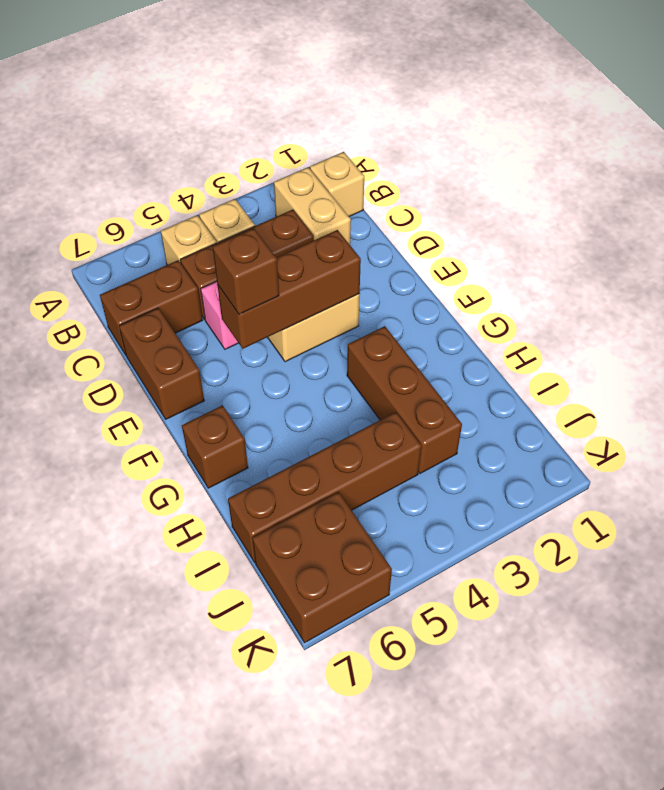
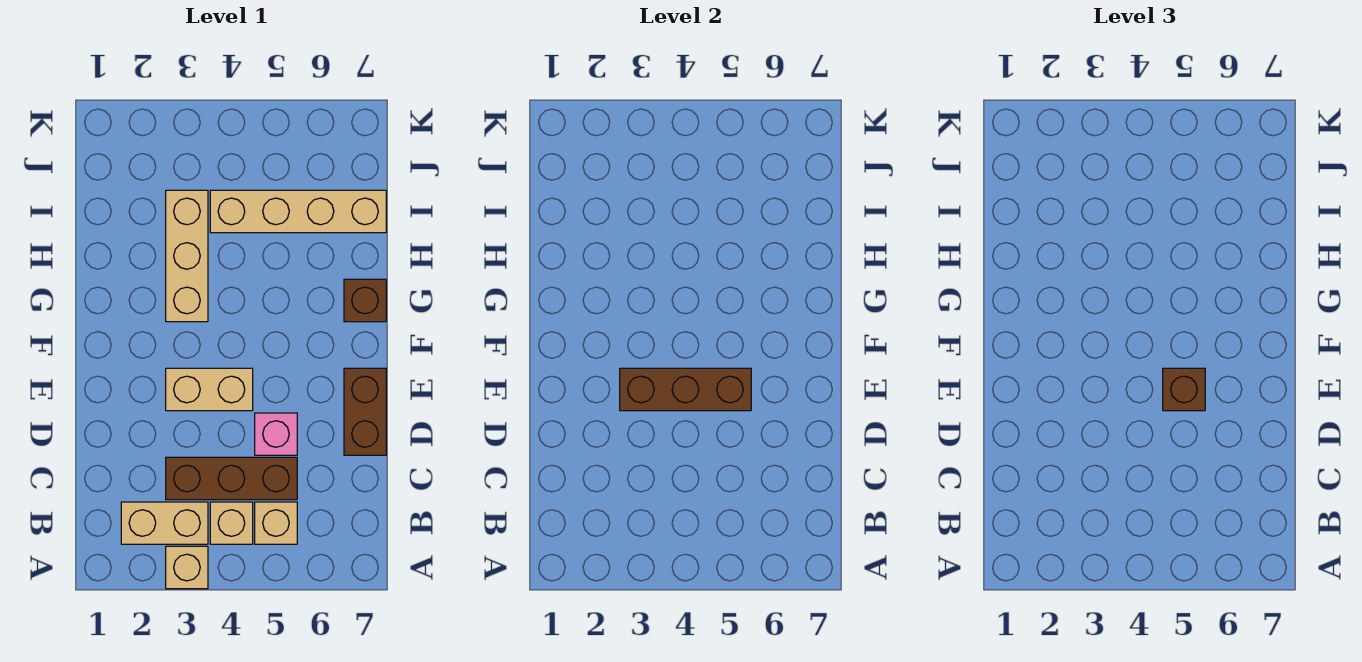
tan brick B1 level 1 -> tan brick A3 level 1
tan brick B2:C2 level 1 -> tan brick B2:B3 level 1
brown brick C6:C7 level 1 -> none
brown brick G3:I3 level 1 -> tan brick G3:I3 level 1
brown brick I4:I7 level 1 -> tan brick I4:I7 level 1
brown brick J6:K7 level 1 -> none

